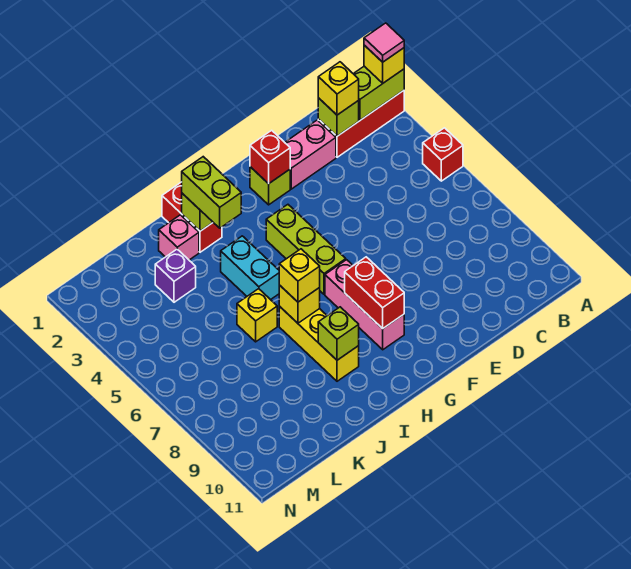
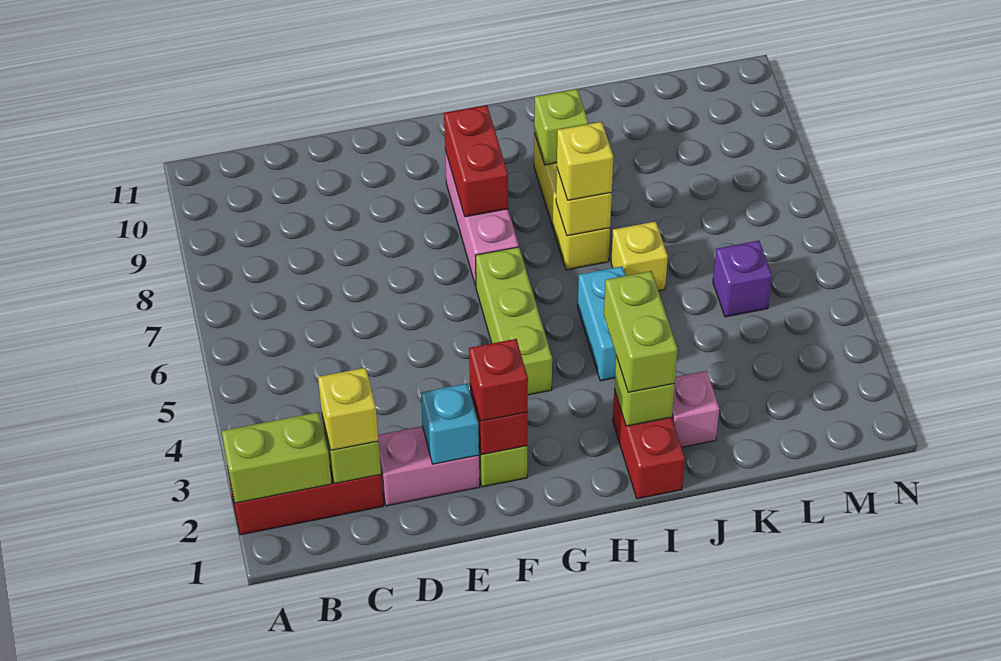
yellow brick A2 level 3 -> none
pink tile A2 level 4 -> none
red brick A5 level 1 -> red brick F2 level 3
none -> cyan brick E2 level 2
purple brick K3 level 1 -> purple brick L5 level 1

